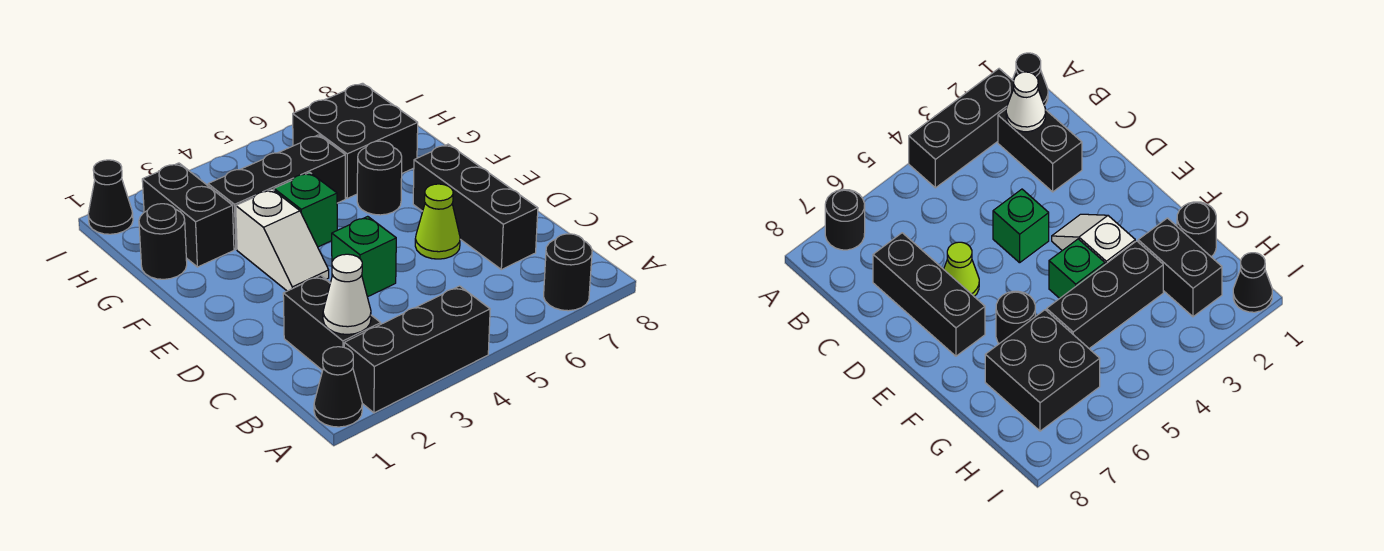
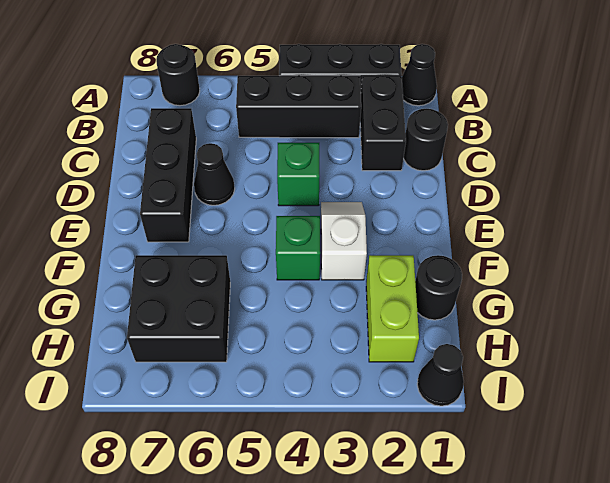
white cone B2 level 2 -> none
lime cone D6 level 1 -> black cone D6 level 1
black round brick F6 level 1 -> black round brick C1 level 1
black brick G2:H2 level 1 -> lime brick G2:H2 level 1
black brick G3:G5 level 1 -> black brick B3:B5 level 1

